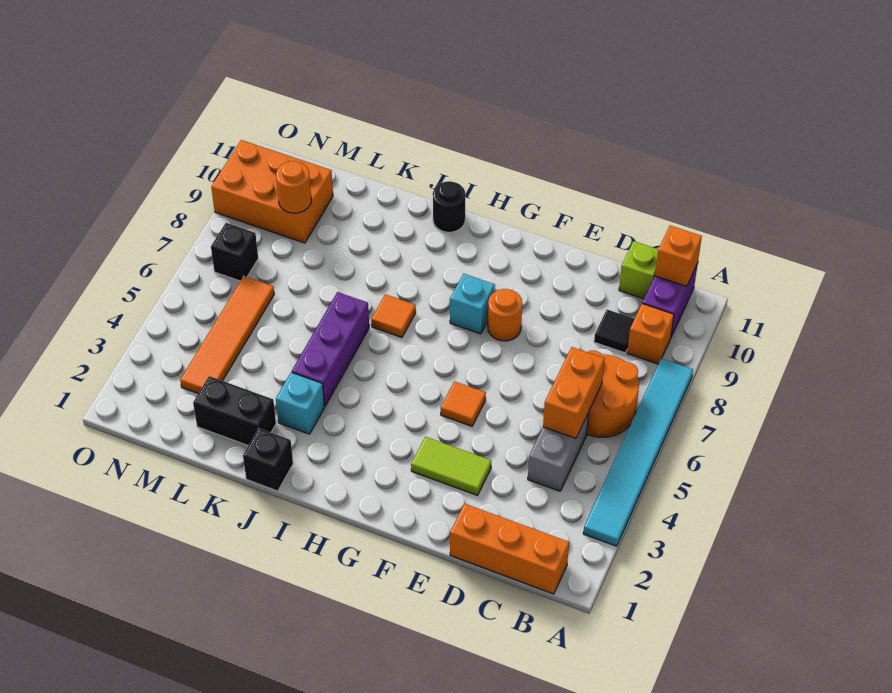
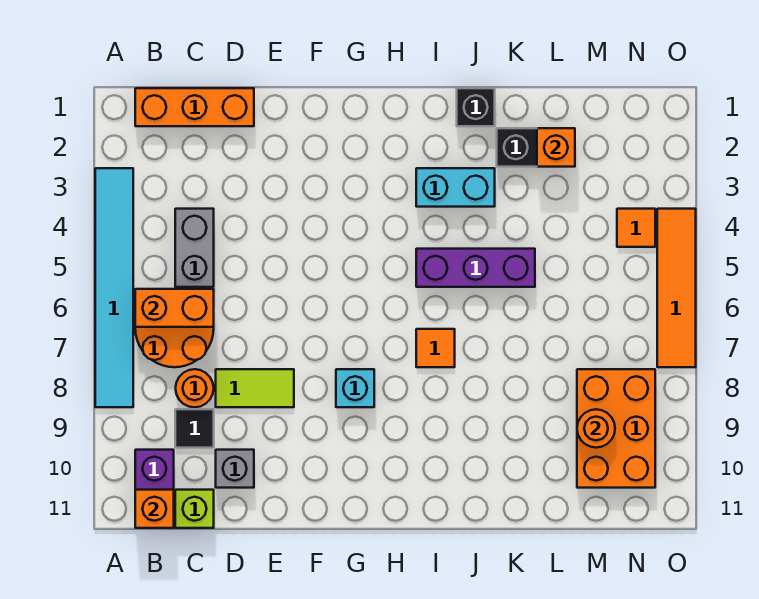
orange brick B9 level 1 -> orange brick L2 level 2
orange brick C5:C6 level 2 -> orange brick B6:C6 level 2
none -> grey brick D10 level 1
lime tile E3:F3 level 1 -> lime tile D8:E8 level 1
orange tile F5 level 1 -> orange tile N4 level 1
orange round brick F8 level 1 -> orange round brick C8 level 1
black round brick I11 level 1 -> none
cyan brick J3 level 1 -> cyan brick I3:J3 level 1
purple brick J4:J6 level 1 -> purple brick I5:K5 level 1
orange tile M3:M6 level 1 -> orange tile O4:O7 level 1
orange brick M9:O10 level 1 -> orange brick M8:N10 level 1
black brick N7 level 1 -> none

